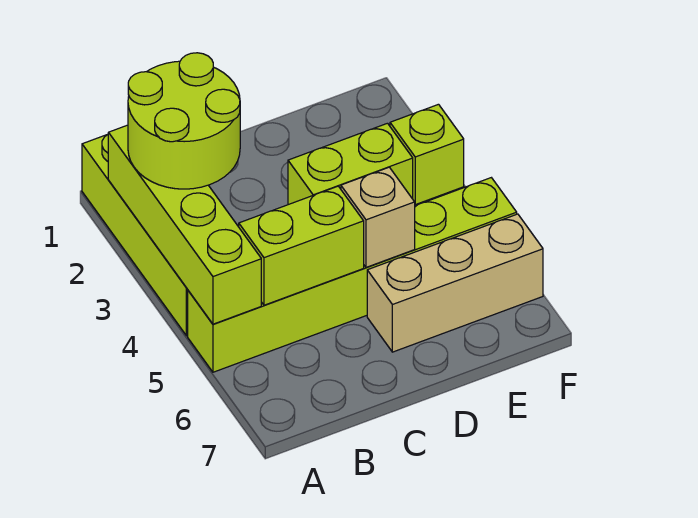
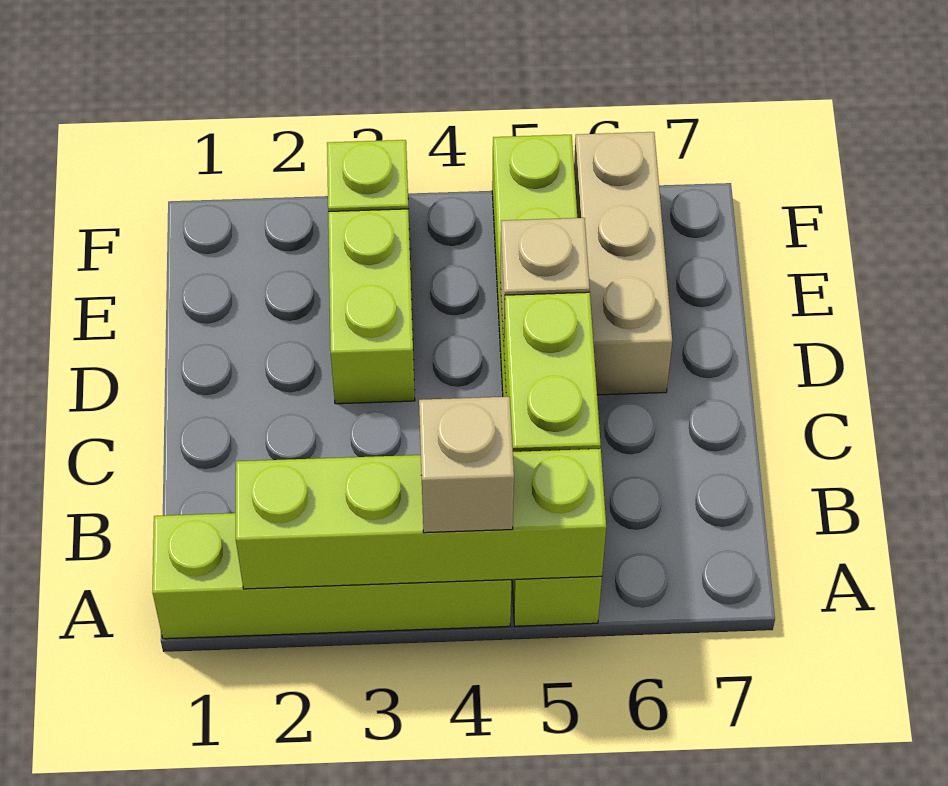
lime round brick A2:B3 level 3 -> none
none -> tan brick A4 level 3

